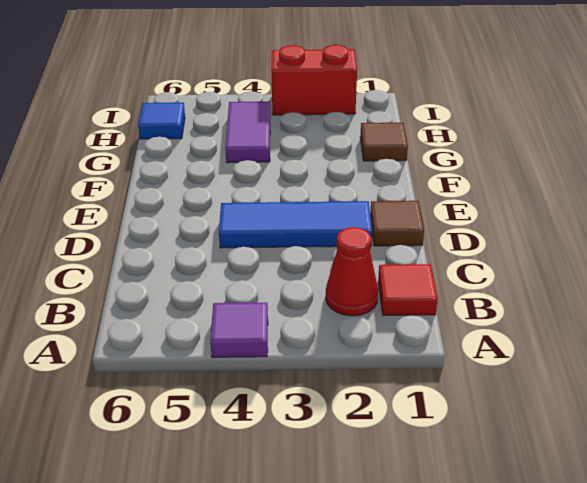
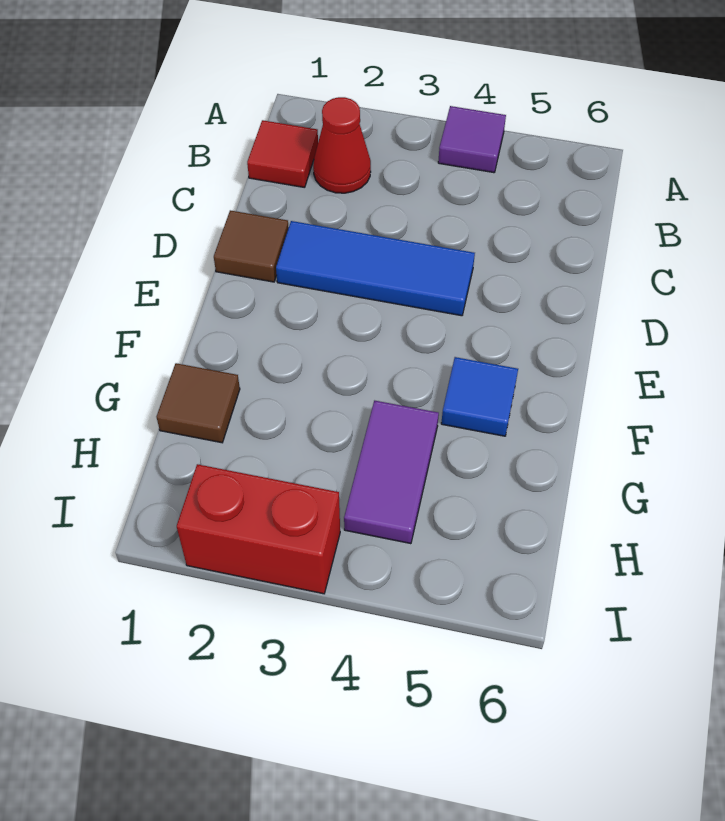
blue tile H6 level 1 -> blue tile F5 level 1

